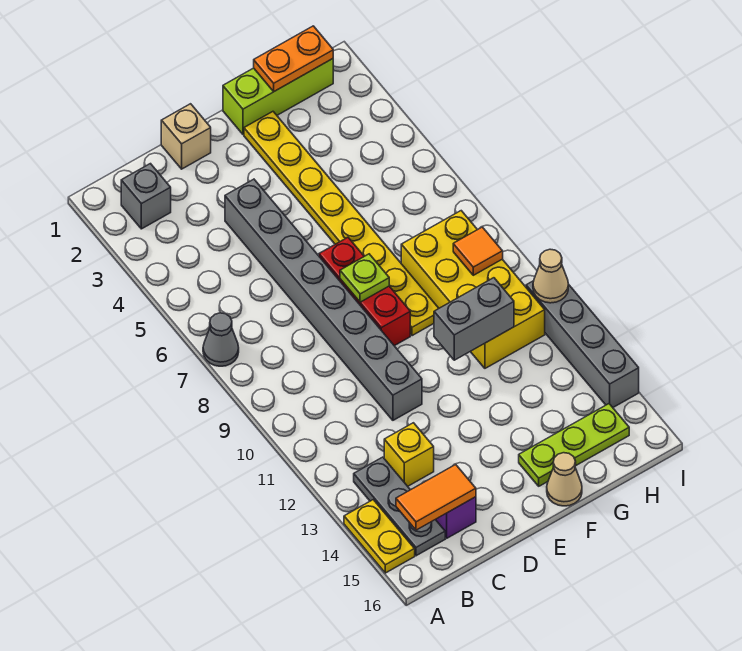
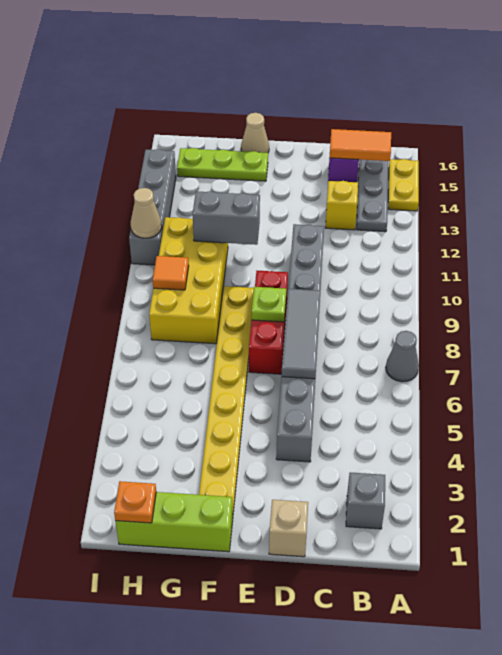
none -> grey tile D6:D8 level 2
orange plate G1:H1 level 2 -> orange plate H1 level 2

